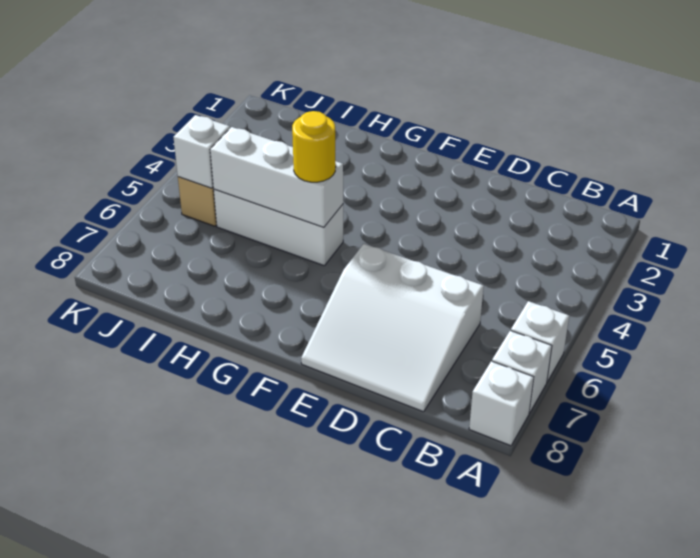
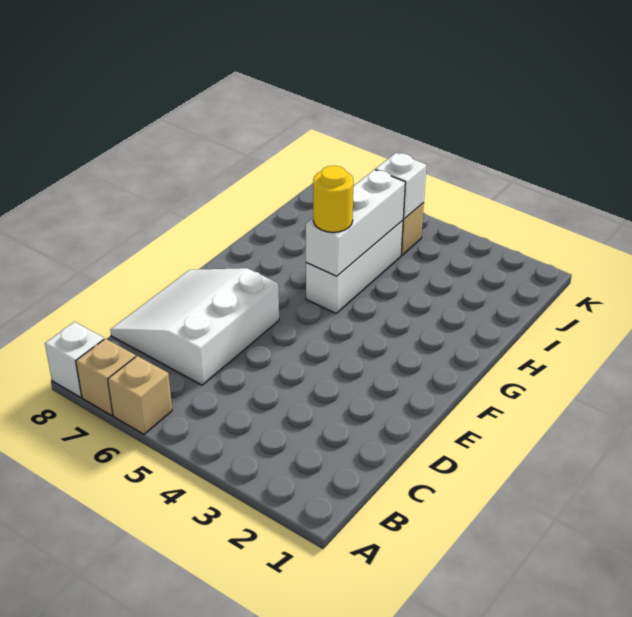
white brick A6 level 1 -> tan brick A6 level 1
white brick A7 level 1 -> tan brick A7 level 1

